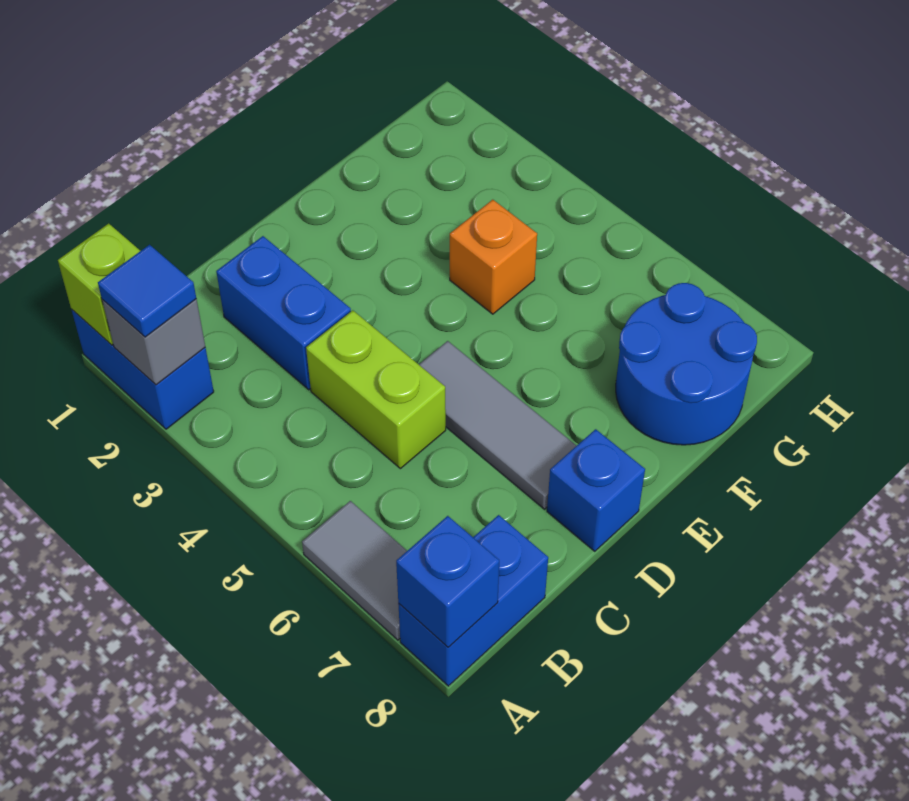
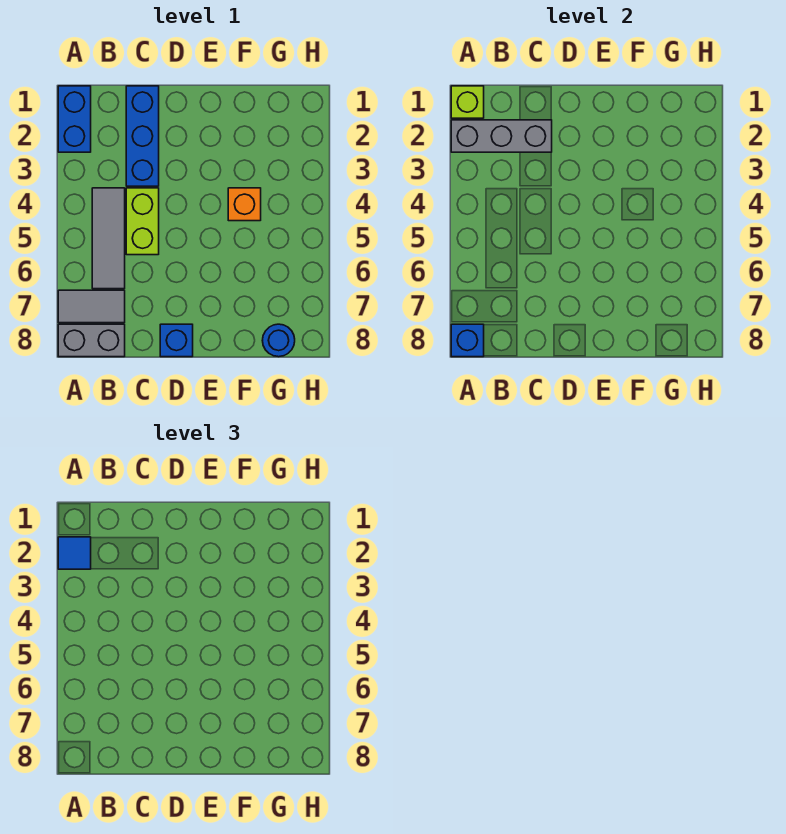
grey brick A2 level 2 -> grey brick A2:C2 level 2
grey tile A6:A7 level 1 -> grey tile A7:B7 level 1
blue brick A8:B8 level 1 -> grey brick A8:B8 level 1
blue brick C2:C3 level 1 -> blue brick C1:C3 level 1
grey tile D5:D7 level 1 -> grey tile B4:B6 level 1
blue round brick F7:G8 level 1 -> blue round brick G8 level 1

